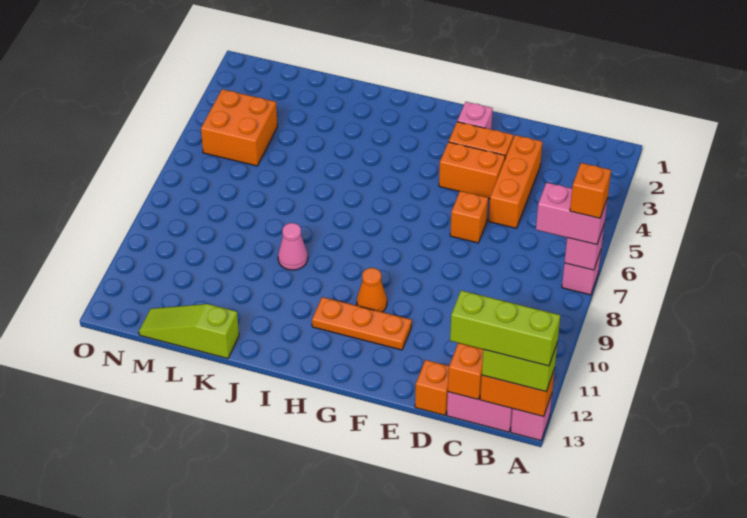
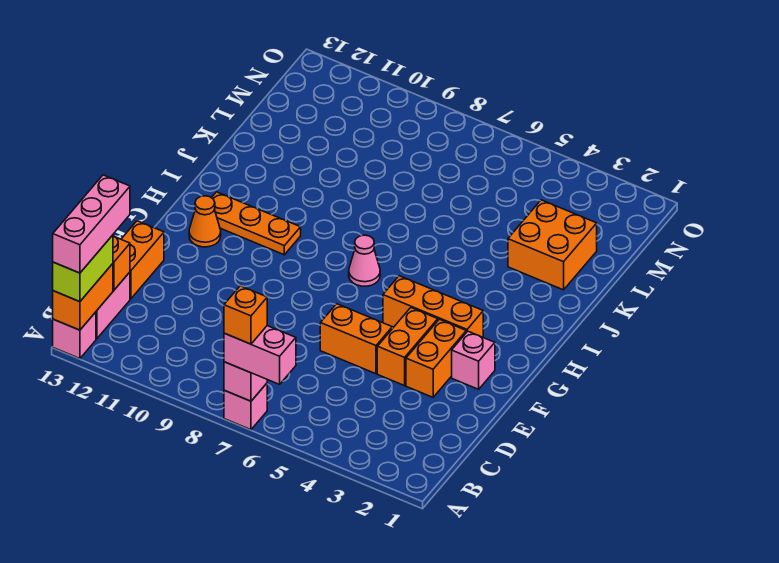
pink brick A7:B7 level 3 -> pink brick A6:A7 level 3
lime brick A13:C13 level 4 -> pink brick A13:C13 level 4
orange brick D3:D5 level 1 -> orange brick G3:G5 level 1
orange brick D13 level 1 -> orange brick D13:E13 level 1
orange brick E6 level 1 -> orange brick E5:E6 level 1
orange plate F11:H11 level 1 -> orange plate H10:H12 level 1
orange cone G10 level 1 -> orange cone G12 level 1
pink cone J9 level 1 -> pink cone H7 level 1
lime slope K13:M13 level 1 top K -> none
orange brick M4:N5 level 1 -> orange brick K2:L3 level 1

